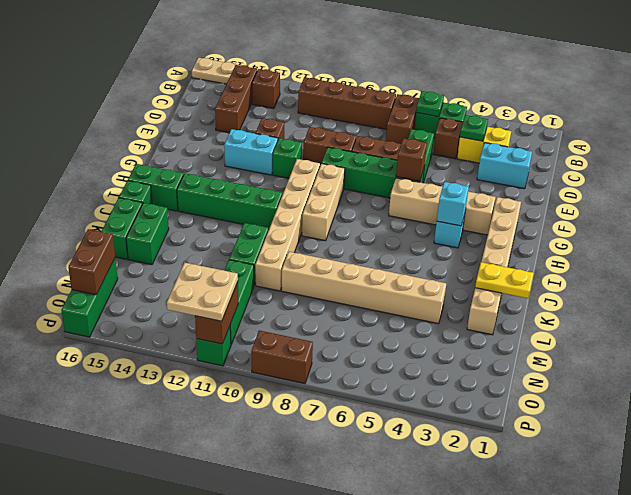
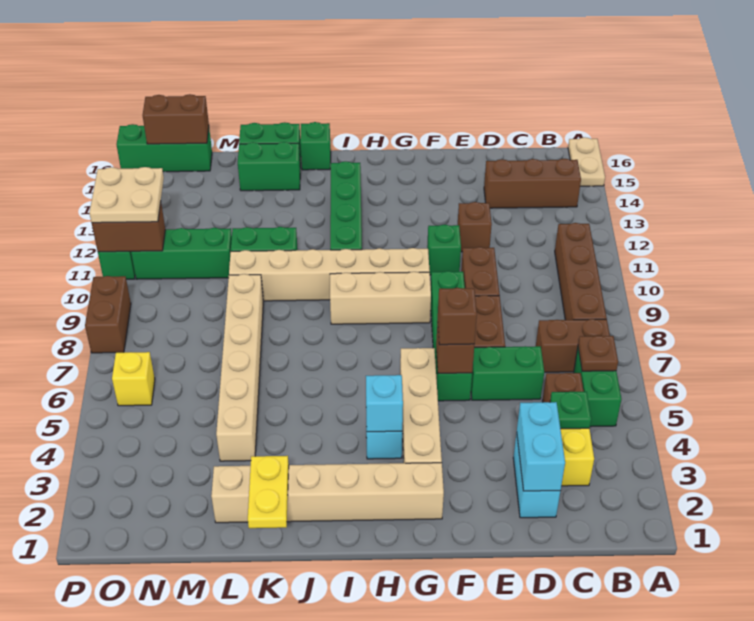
green plate B6 level 2 -> brown plate B6 level 2
brown brick B13 level 1 -> brown brick F6 level 3
cyan brick F12:F13 level 1 -> cyan brick D2:D3 level 2
green brick I15:I16 level 1 -> none
none -> yellow brick O6 level 1

